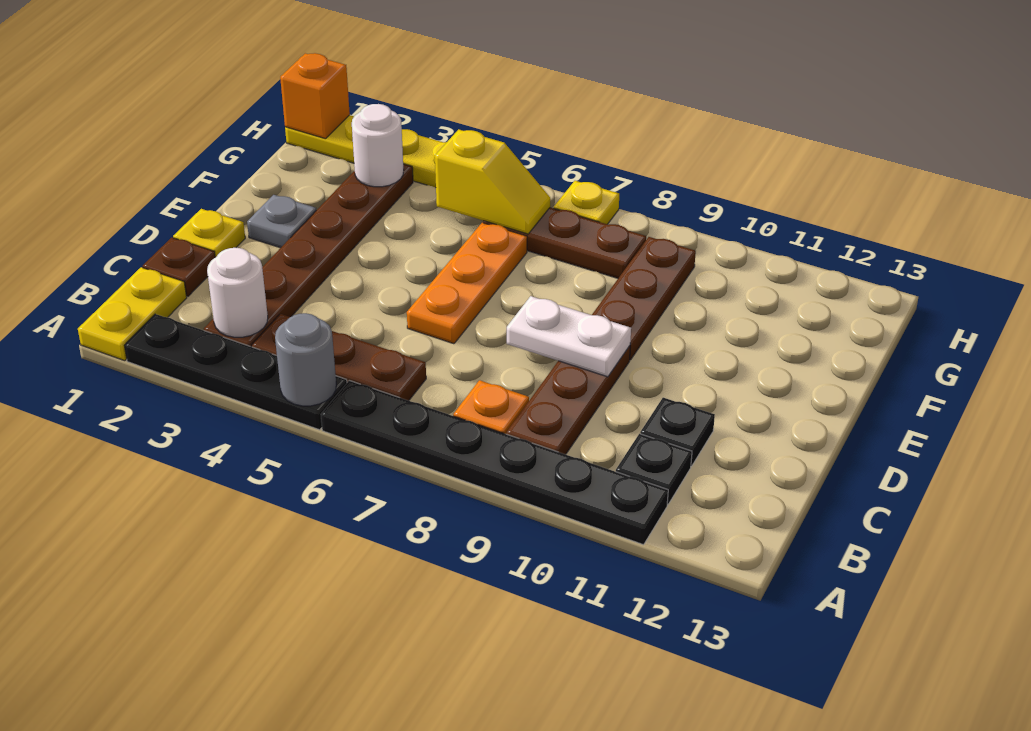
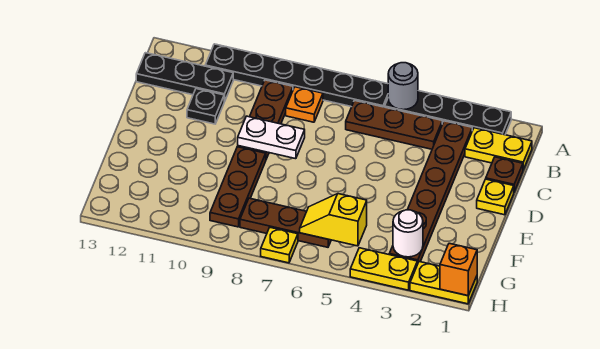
yellow plate A1:B1 level 1 -> yellow plate B1:B2 level 1
white round brick B3 level 2 -> none
black plate B11 level 1 -> black plate B11:B13 level 1
orange plate D6:F6 level 1 -> none
grey plate E2 level 1 -> none

